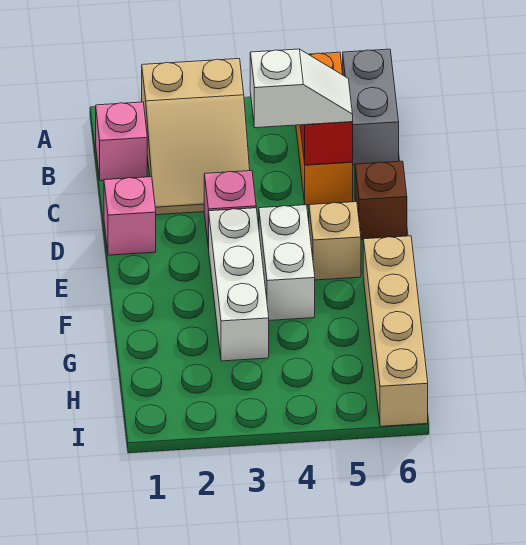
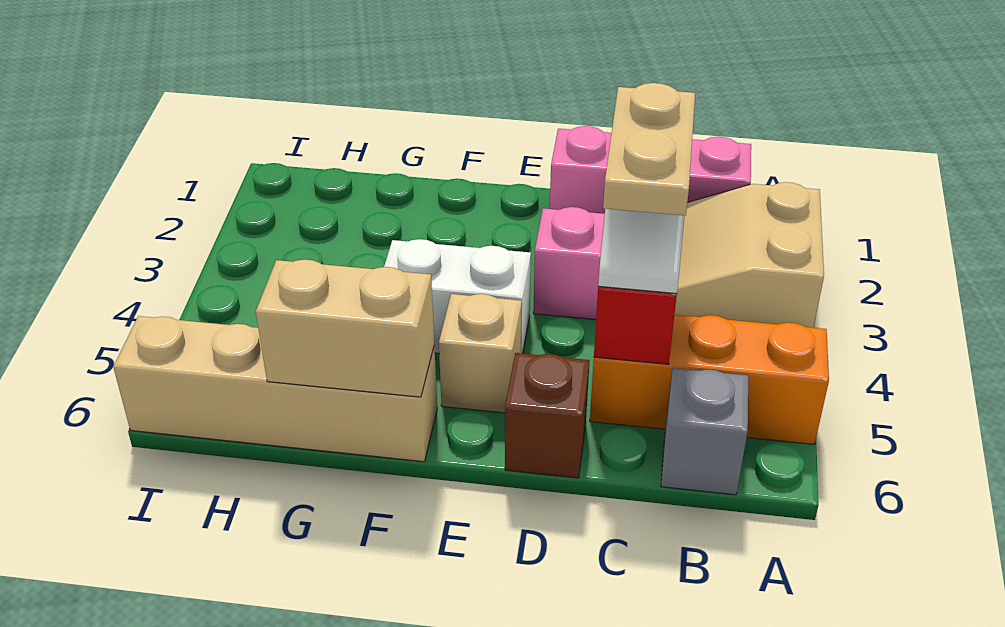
grey brick A6:B6 level 1 -> grey brick B6 level 1
none -> tan plate C4:C5 level 4
white brick E3:G3 level 1 -> none
none -> tan brick F6:G6 level 2

